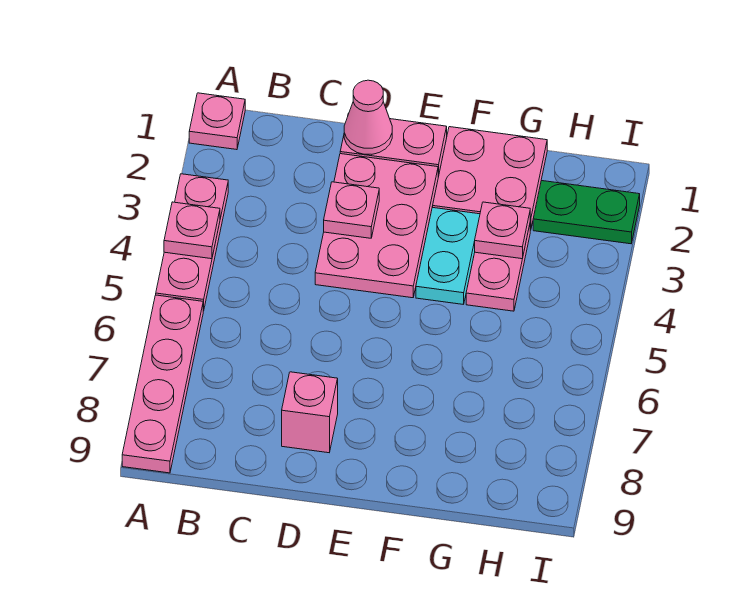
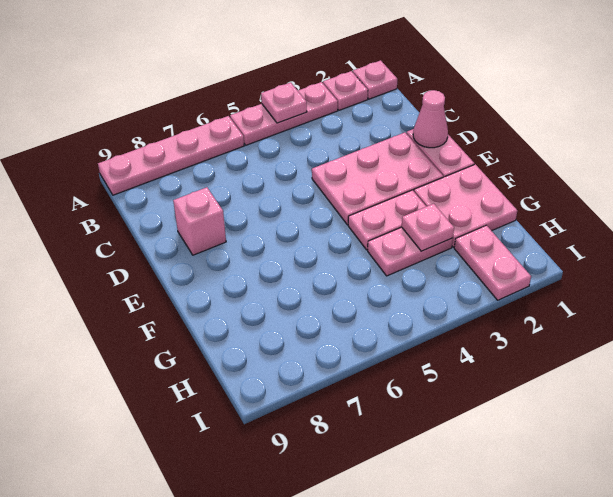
pink plate D3 level 2 -> pink plate A2 level 1
cyan plate F3:F4 level 1 -> pink plate F3:F4 level 1
green plate H2:I2 level 1 -> pink plate H2:I2 level 1

